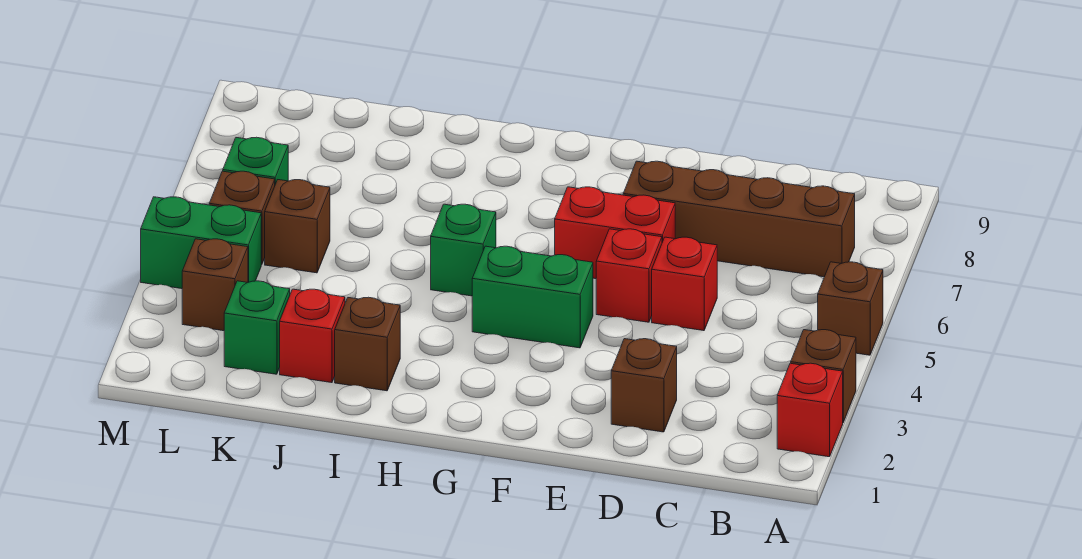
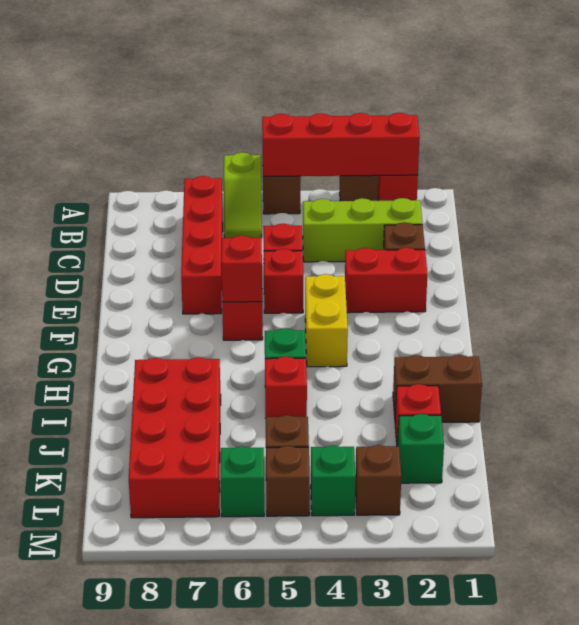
none -> red brick A2:A5 level 2
none -> lime slope A6:B6 level 1 top A
brown brick B7:E7 level 1 -> red brick B7:E7 level 1
none -> lime brick C2:C4 level 1
none -> red brick E2:E3 level 1
green brick F4:G4 level 1 -> yellow brick F4:G4 level 1
none -> red brick F6 level 2
brown brick I2 level 1 -> brown brick I1:I2 level 1
none -> red brick I5 level 1
none -> red brick I7:L8 level 1
green brick L4:M4 level 1 -> green brick L4 level 1

